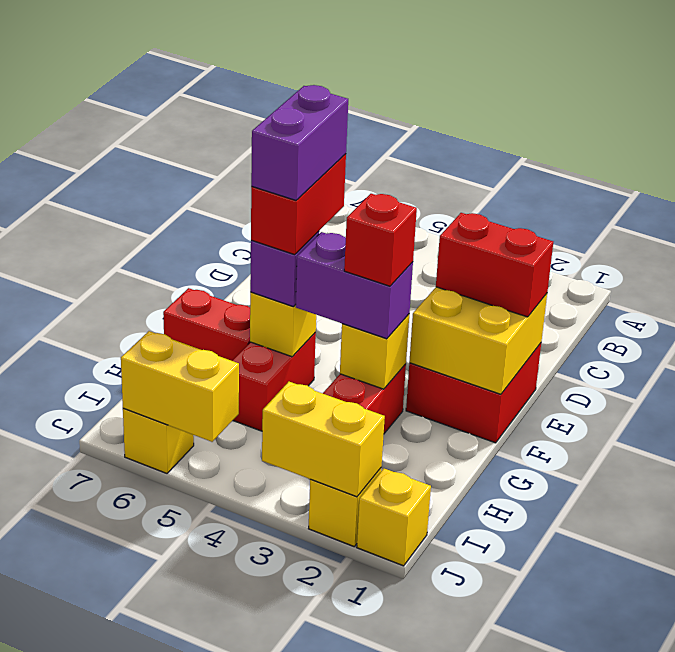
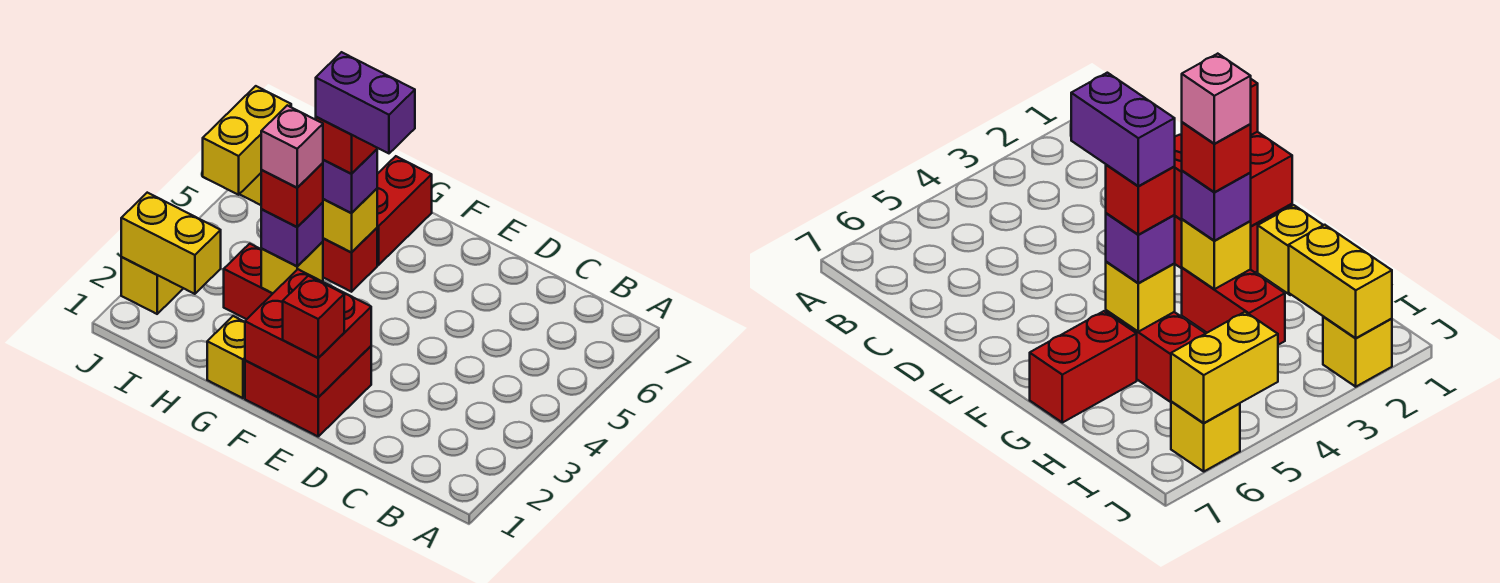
yellow brick E1:F2 level 2 -> red brick E1:F2 level 2
red brick E1:E2 level 3 -> red brick E1 level 3
red brick F5:G5 level 4 -> red brick G5 level 4
purple brick G3:G4 level 3 -> purple brick G3 level 3
none -> pink brick G3 level 5
yellow brick J1 level 1 -> yellow brick G1 level 1
yellow brick J2:J3 level 2 -> yellow brick I2:J2 level 2

